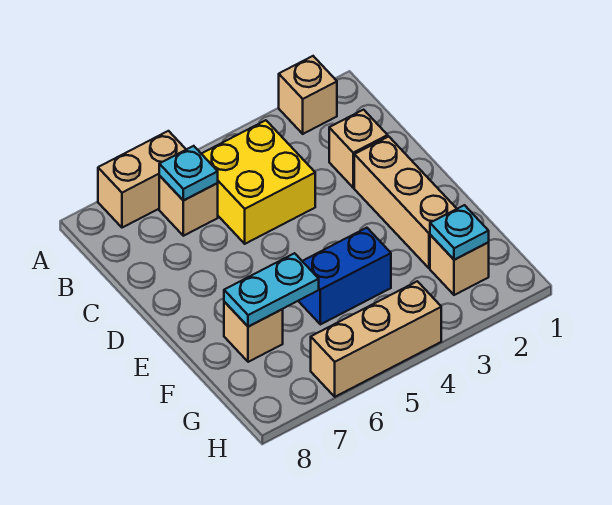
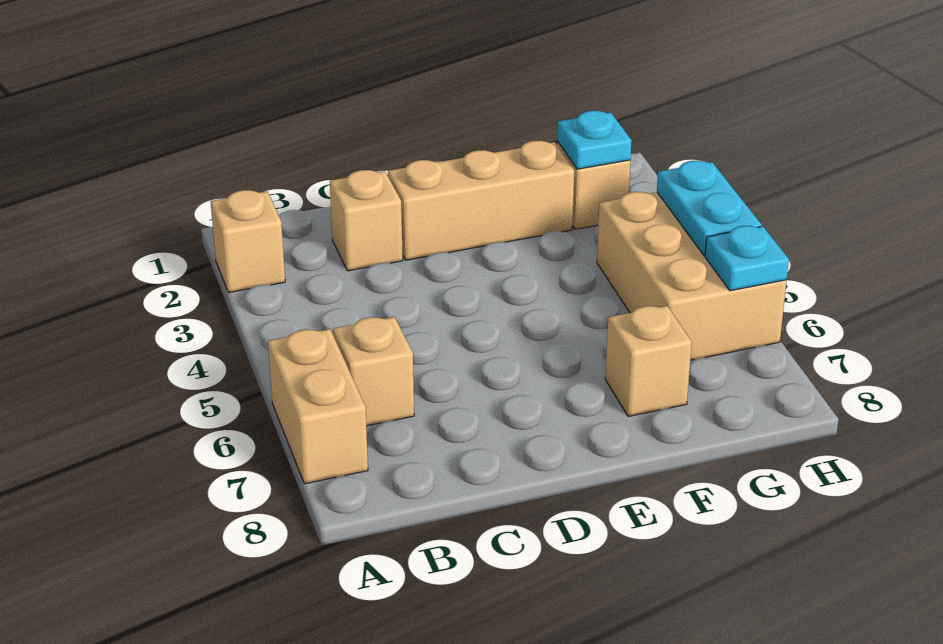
yellow brick B4:C5 level 1 -> none
cyan plate B6 level 2 -> cyan plate H6 level 2
blue brick F4:F5 level 1 -> none
cyan plate F6:F7 level 2 -> cyan plate H4:H5 level 2
tan brick H4:H6 level 1 -> tan brick G4:H6 level 1

